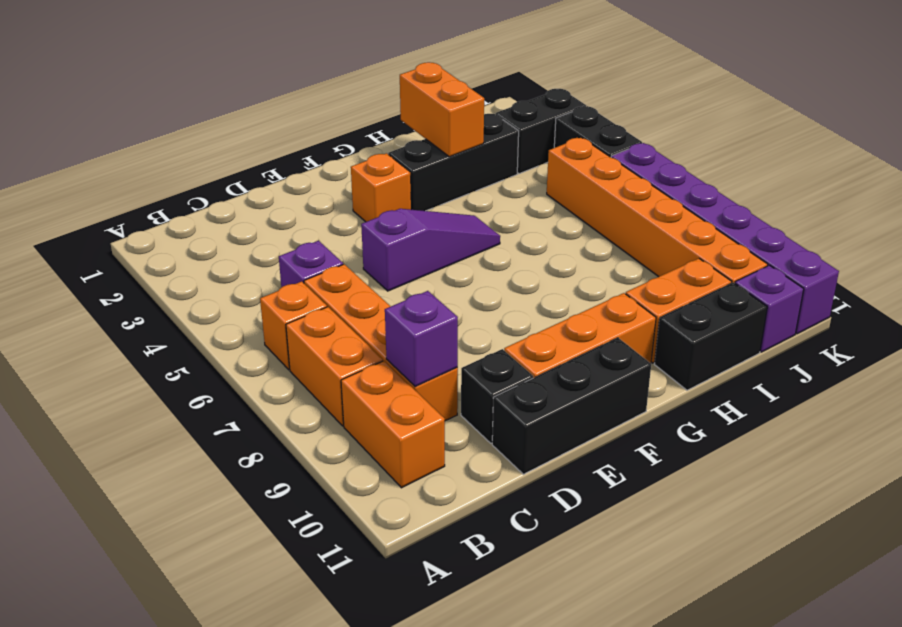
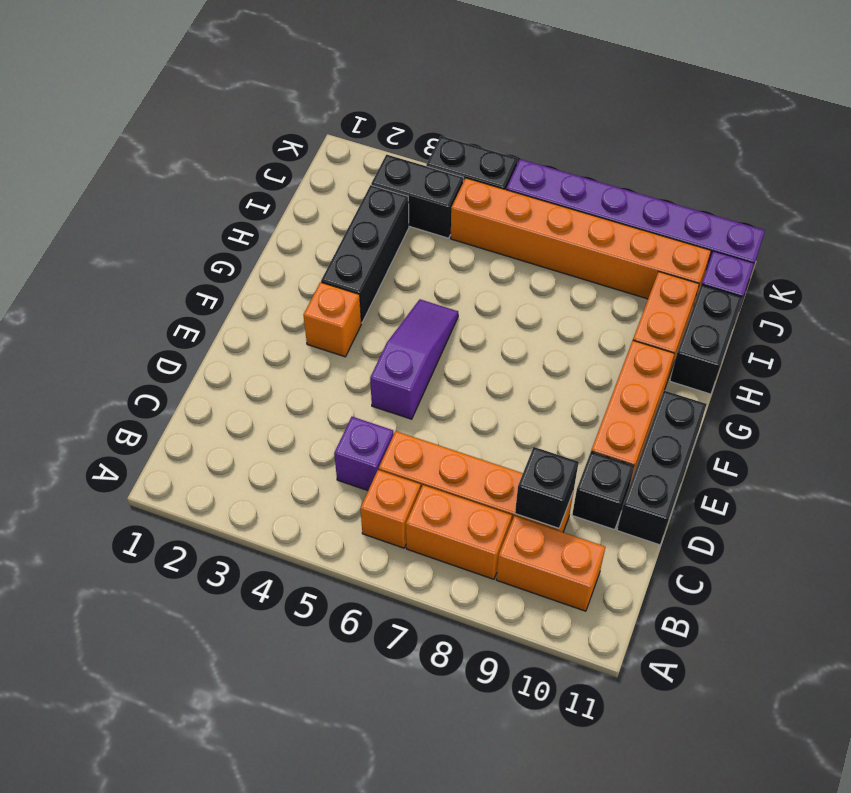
purple brick C9 level 2 -> black brick C9 level 2
orange brick H2:H3 level 2 -> none
black brick J3:K3 level 1 -> black brick J3:J4 level 1

